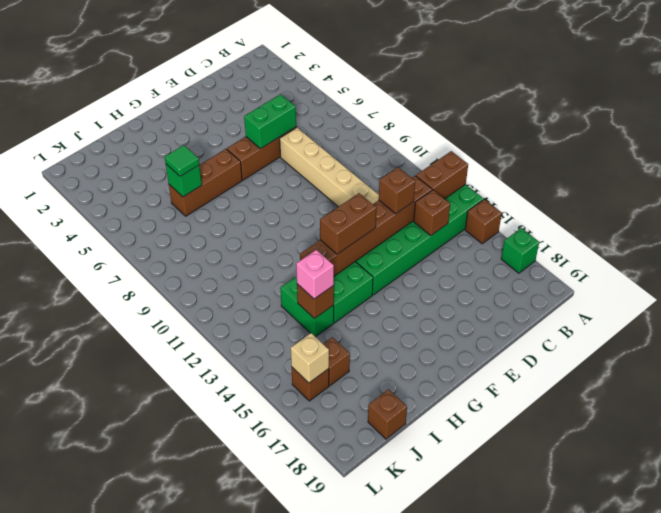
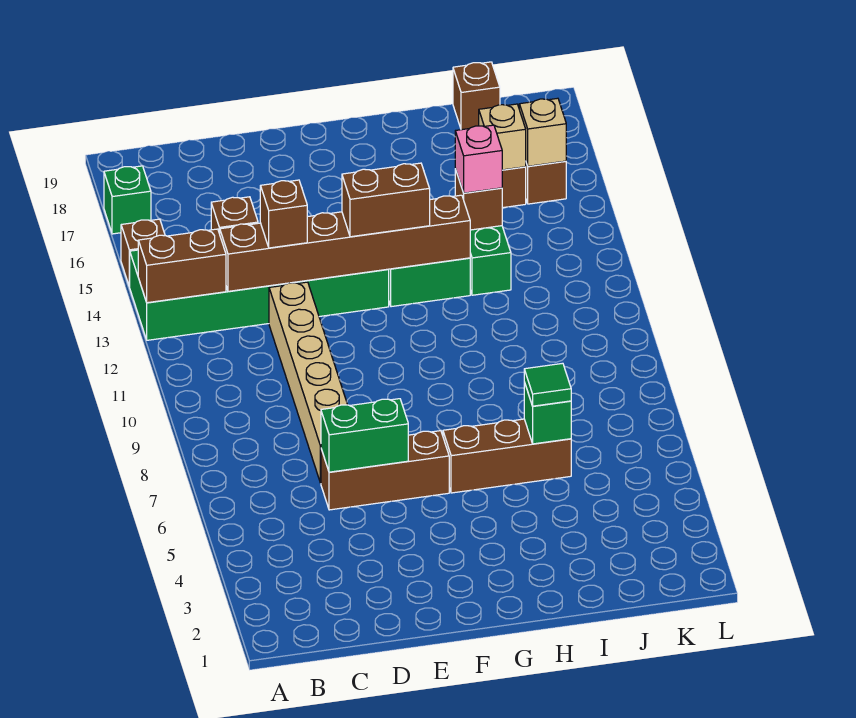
none -> tan brick J16 level 2

